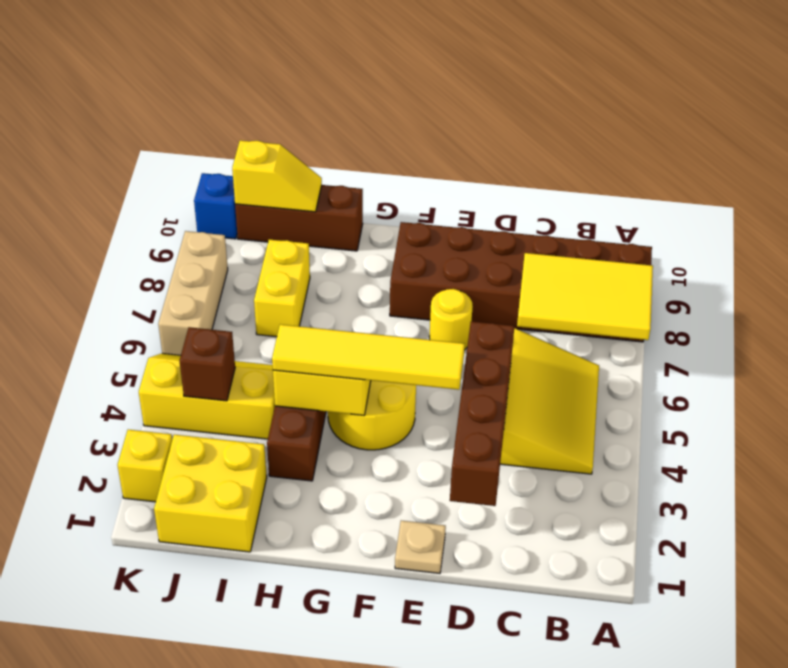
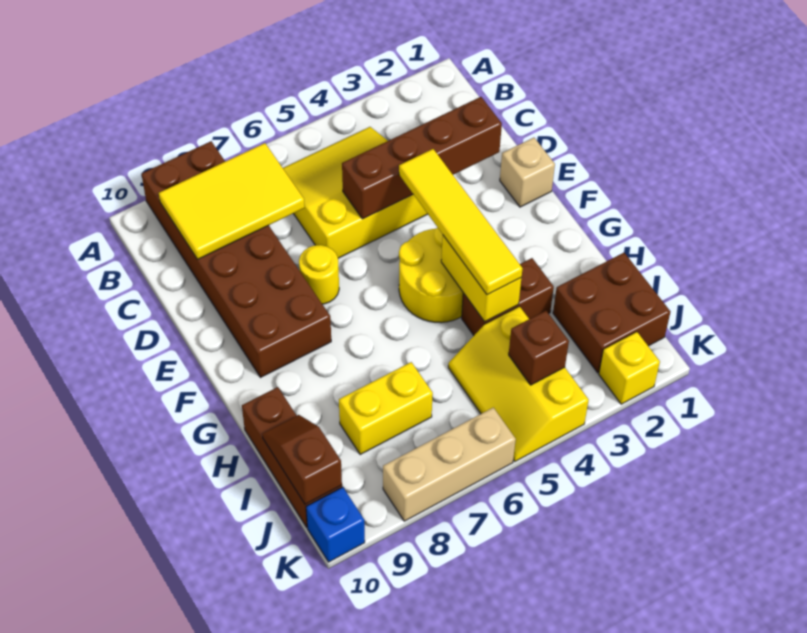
yellow tile A7:C8 level 2 -> yellow tile B7:C9 level 2
tan plate E1 level 1 -> tan brick E1 level 1
yellow brick I1:J2 level 1 -> brown brick I1:J2 level 1
yellow slope I10:J10 level 2 top J -> brown slope I10:J10 level 2 top J

